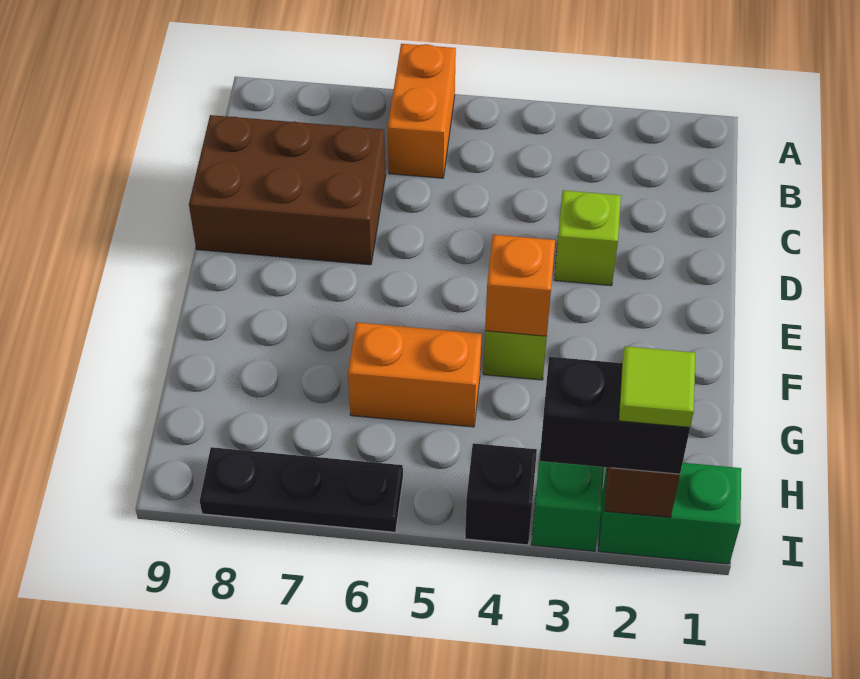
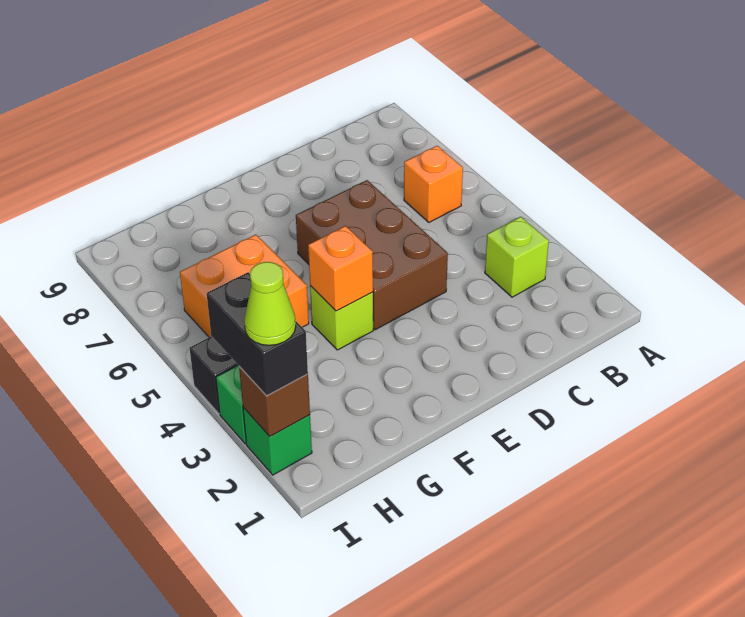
orange brick A6:B6 level 1 -> orange brick B6 level 1
brown brick C7:D9 level 1 -> brown brick D4:E6 level 1
lime brick D3 level 1 -> lime brick B3 level 1
orange brick G5:G6 level 1 -> orange brick G5:H6 level 1
green brick I1:I2 level 1 -> green brick I2 level 1
lime tile I2 level 4 -> lime cone I2 level 4
black plate I6:I8 level 1 -> none

